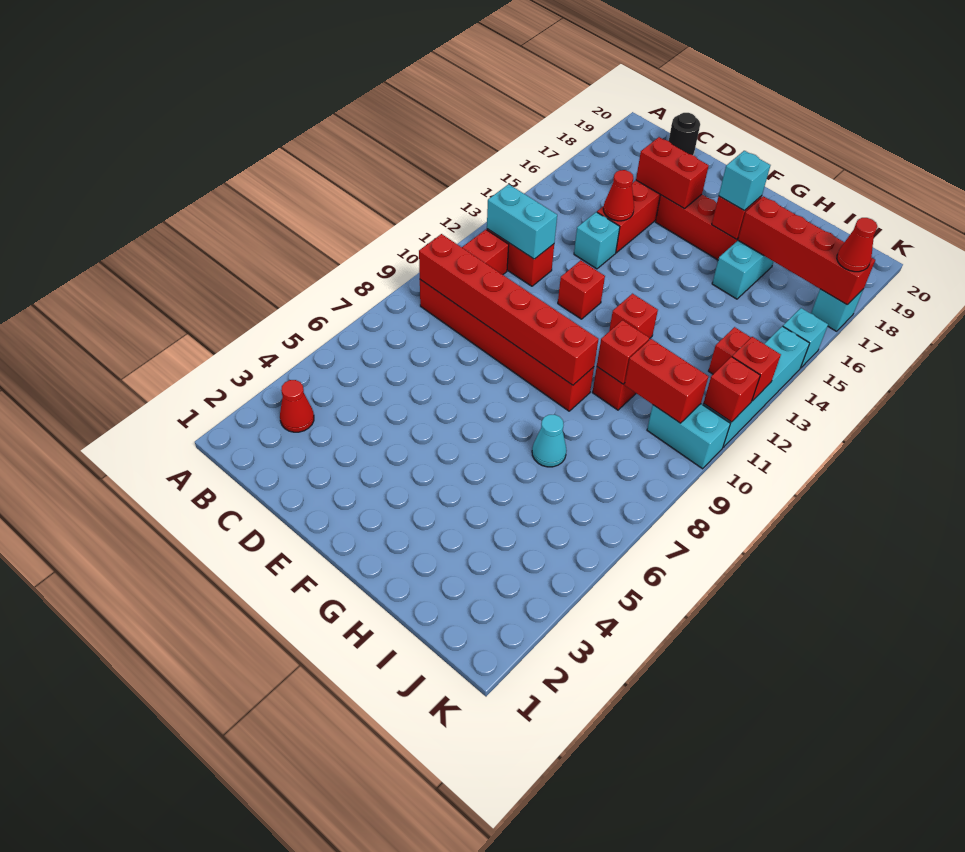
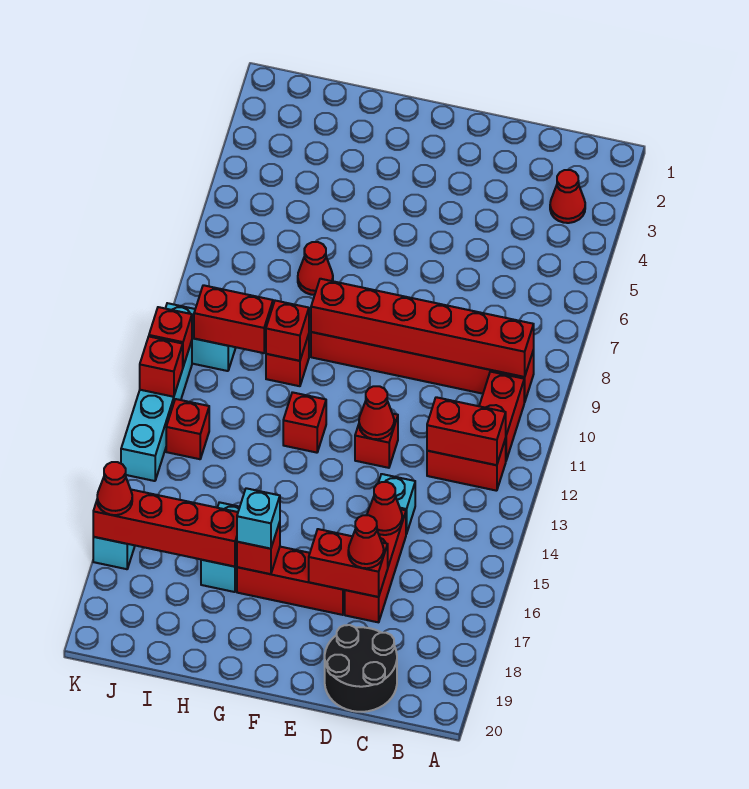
cyan brick B12:C12 level 2 -> red brick B12:C12 level 2
black round brick C20 level 1 -> black round brick C19:D20 level 1
none -> red cone D17 level 3
none -> red cone E12 level 2
cyan cone H7 level 1 -> red cone H7 level 1
cyan brick K15 level 1 -> none

